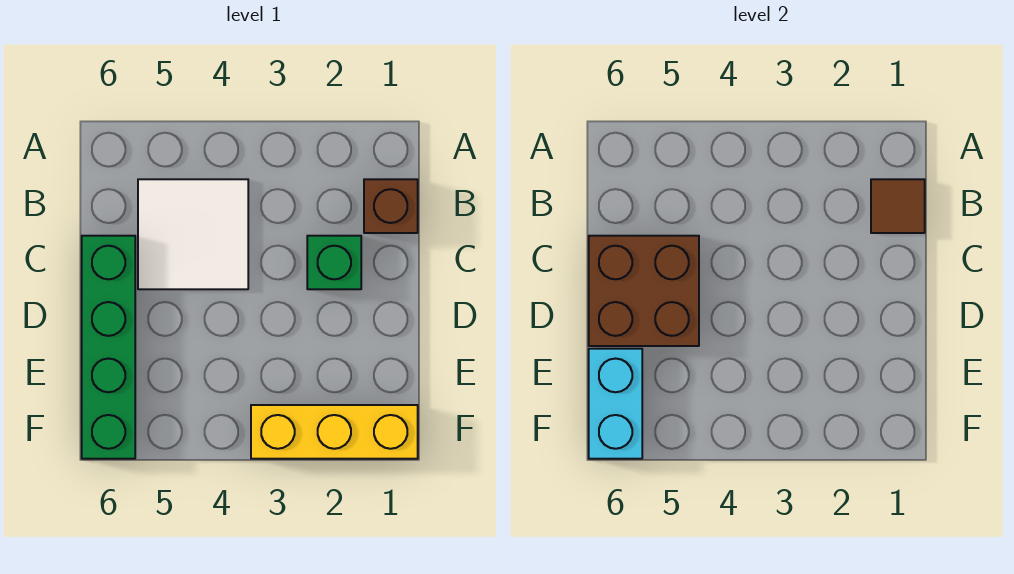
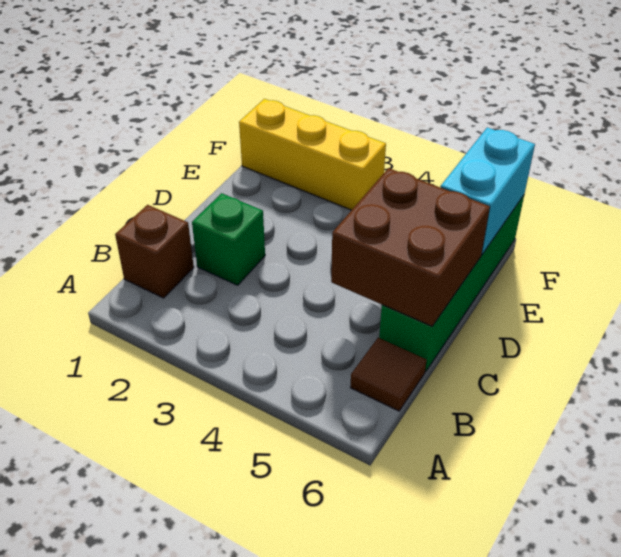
brown tile B1 level 2 -> brown tile B6 level 1
white tile B4:C5 level 1 -> none

